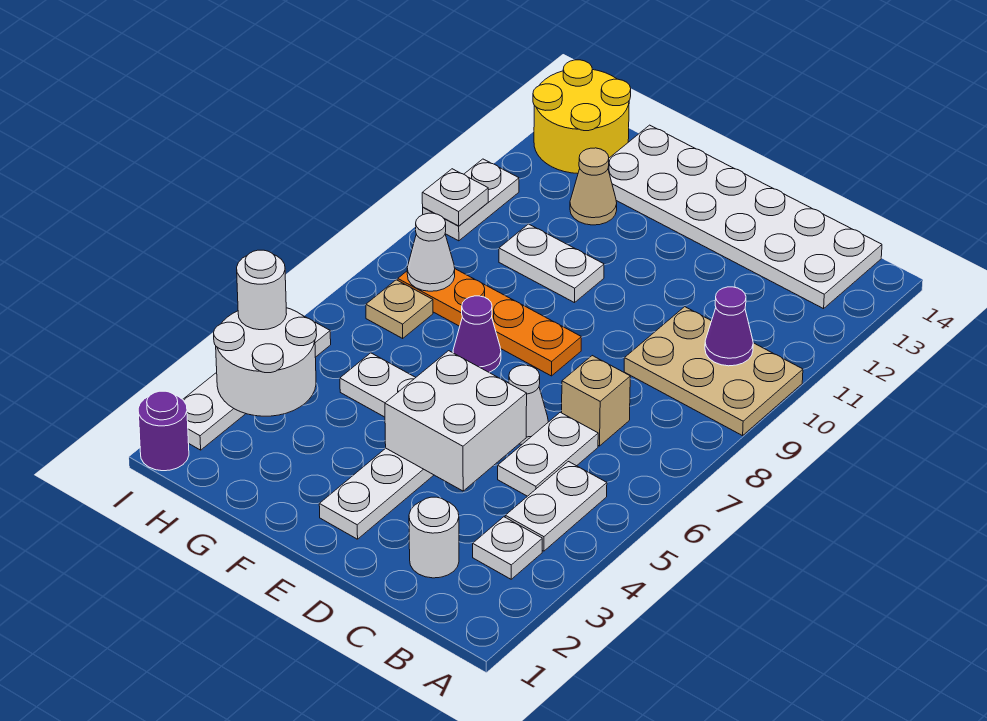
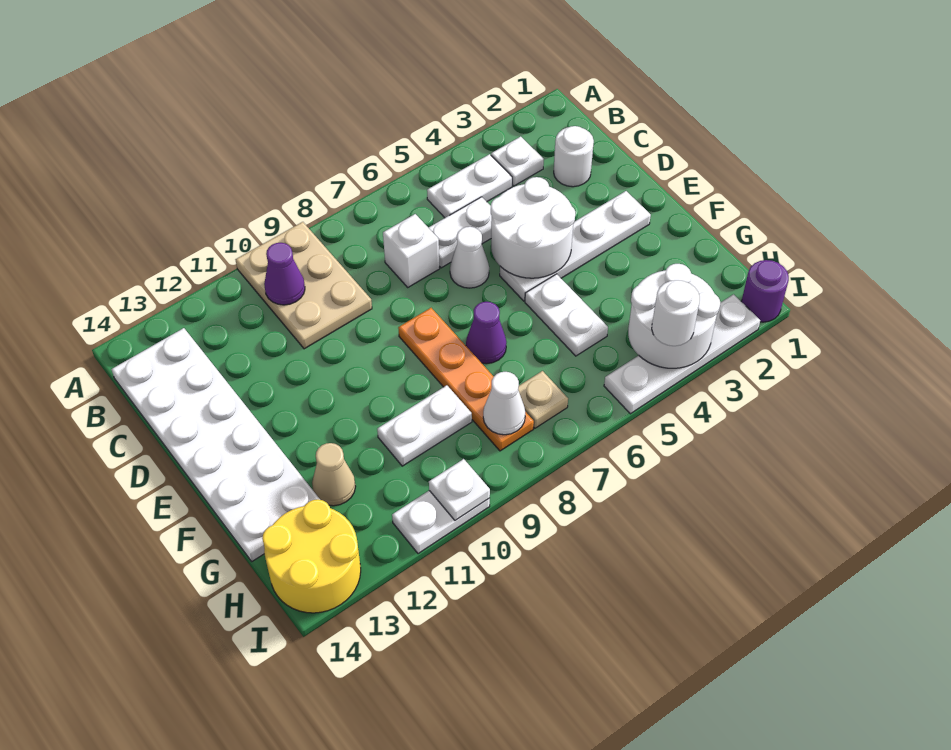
tan brick C7 level 1 -> white brick C7 level 1
white brick D4:E5 level 2 -> white round brick D4:E5 level 2
white plate F10:G10 level 1 -> white plate G9:G10 level 1

